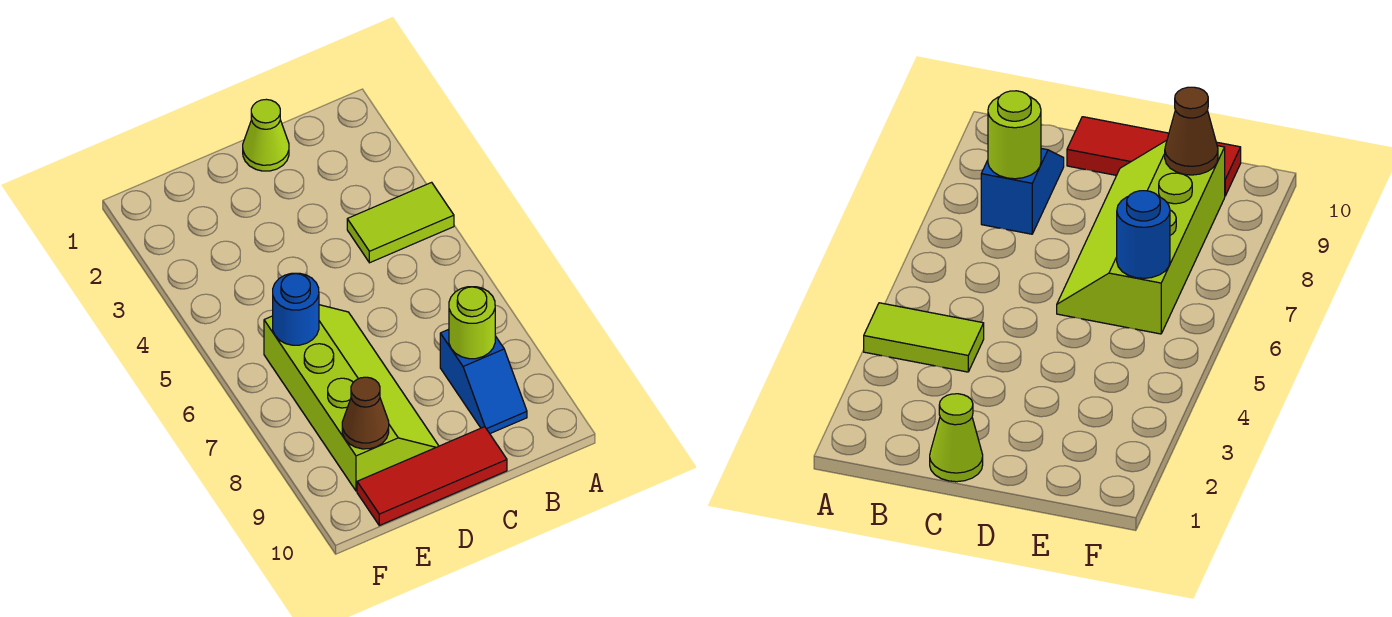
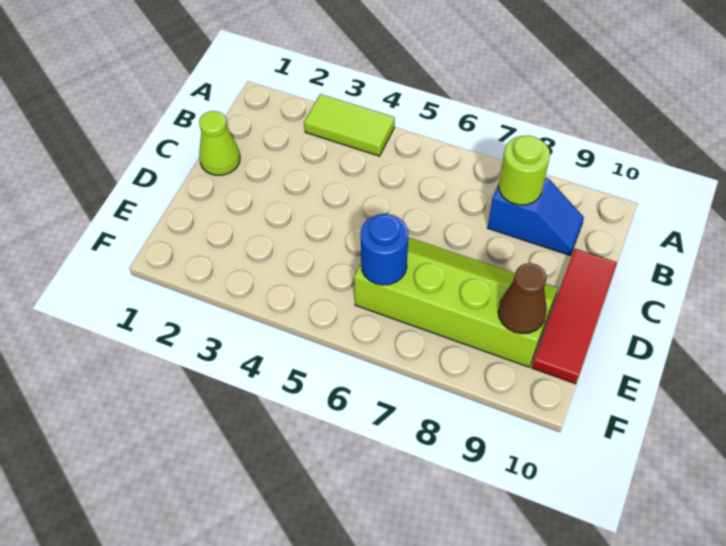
lime tile A4:B4 level 1 -> lime tile A3:A4 level 1

